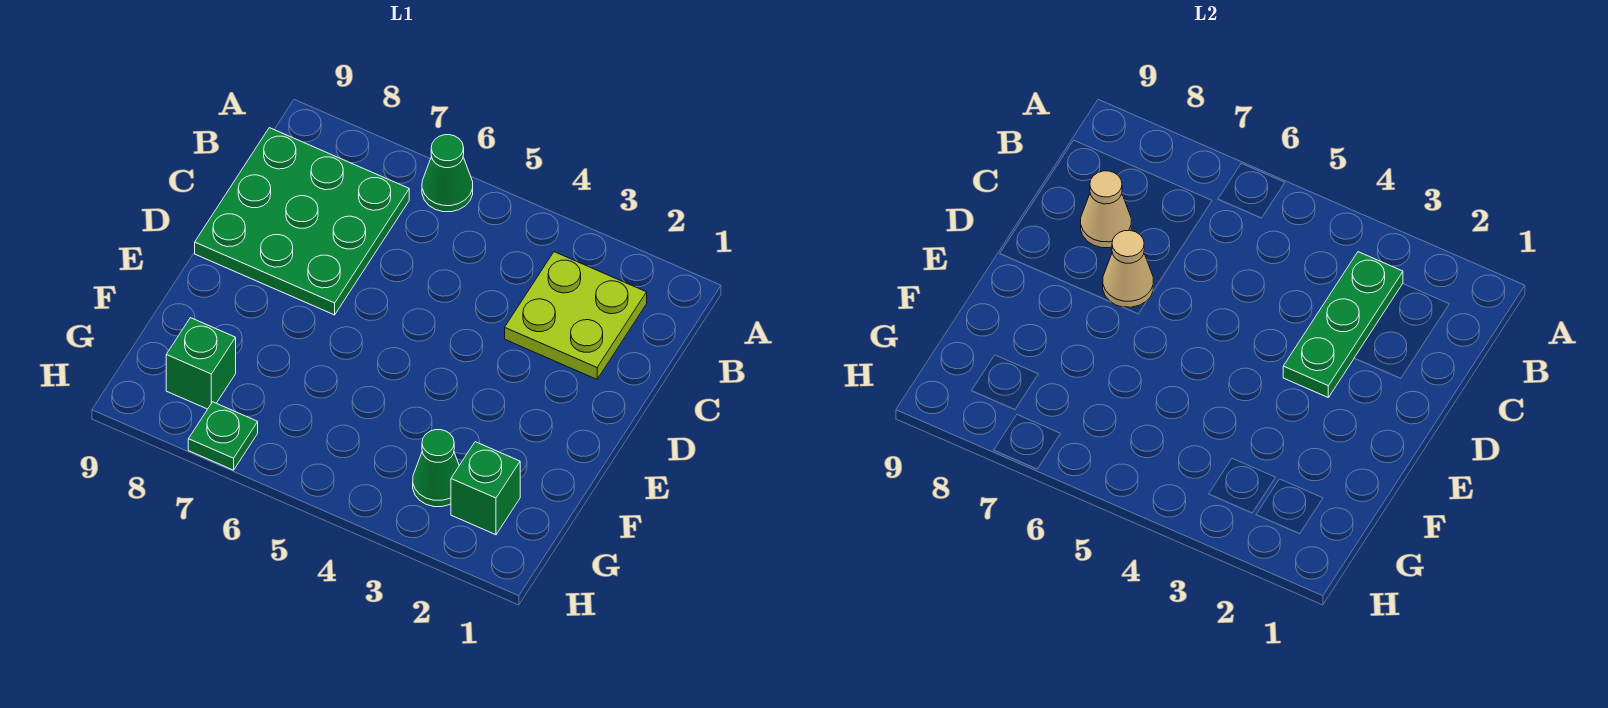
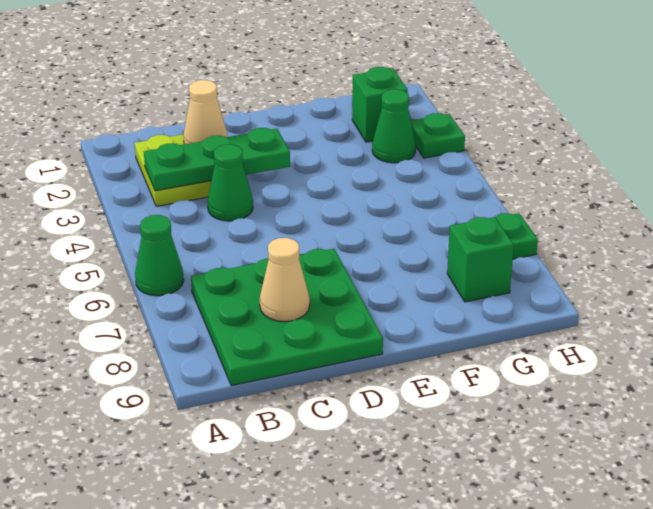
none -> green cone C4 level 1
tan cone D7 level 2 -> tan cone C2 level 2
none -> green plate H3 level 1

